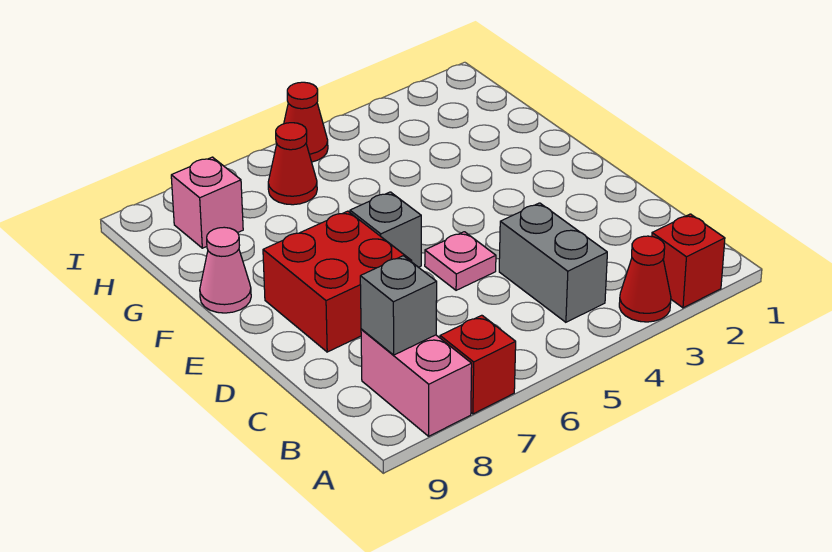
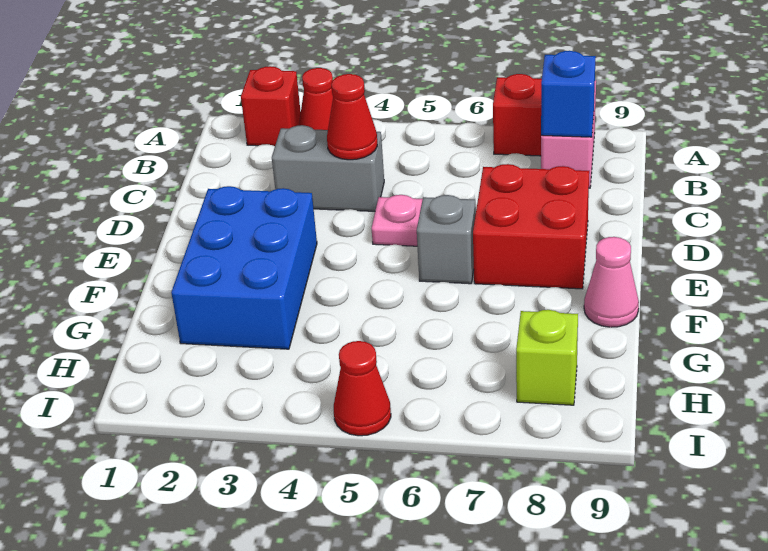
grey brick B4:C4 level 1 -> grey brick C3:C4 level 1
grey brick B8 level 2 -> blue brick B8 level 2
none -> blue brick E2:G3 level 1
red cone H6 level 1 -> red cone C4 level 2
pink brick H8 level 1 -> lime brick H8 level 1

